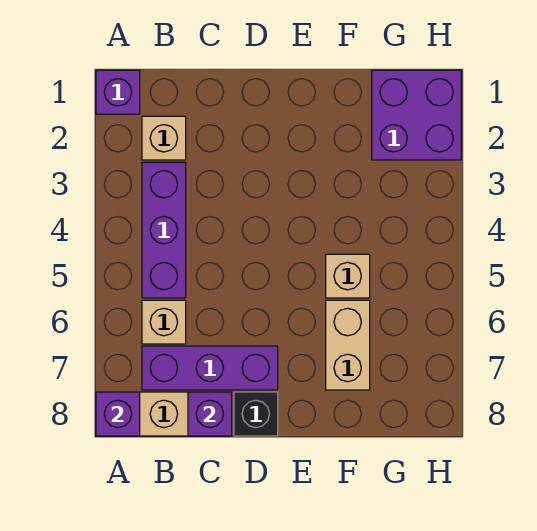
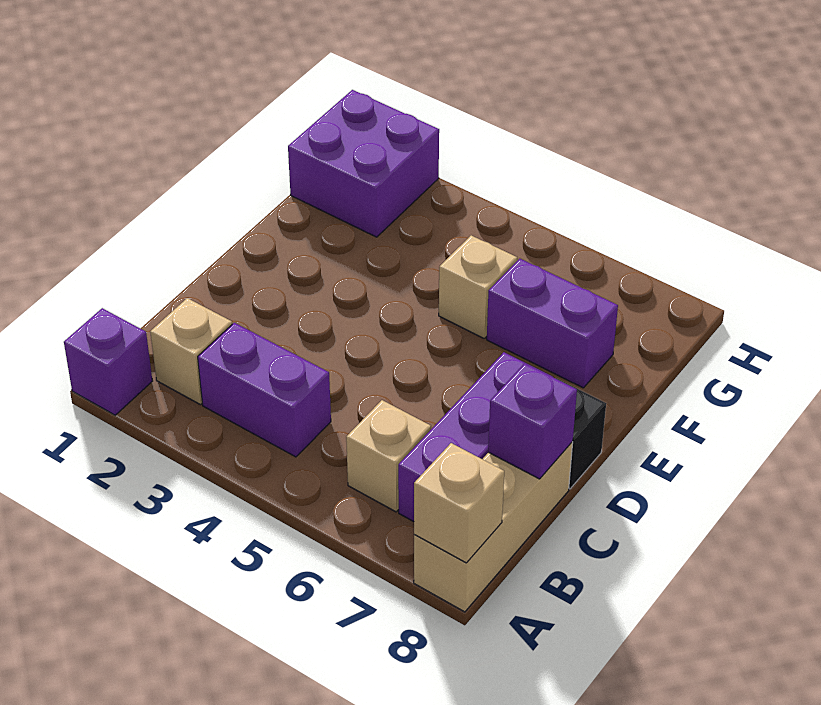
purple brick A8 level 2 -> tan brick A8 level 2
purple brick B3:B5 level 1 -> purple brick B3:B4 level 1
tan brick F6:F7 level 1 -> purple brick F6:F7 level 1

